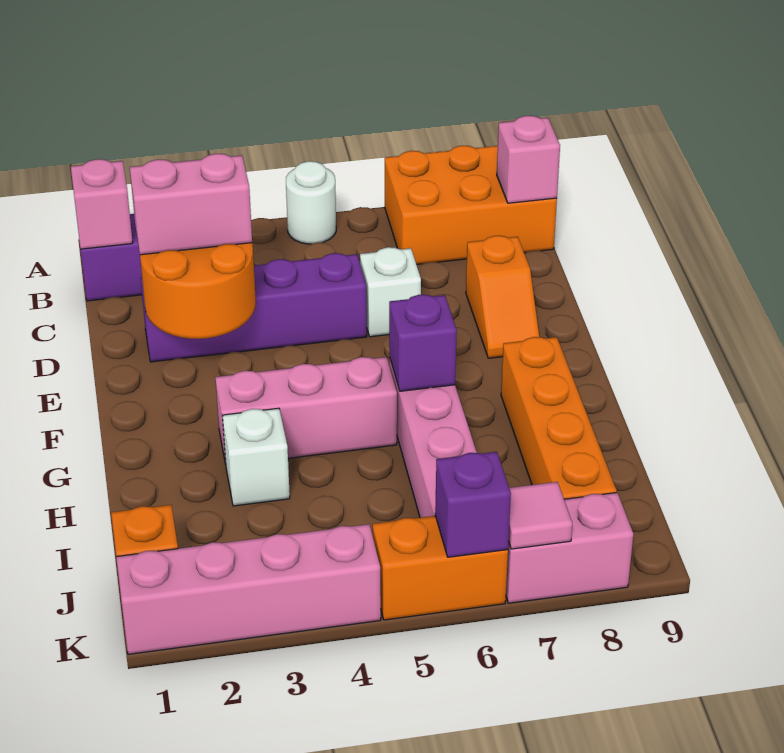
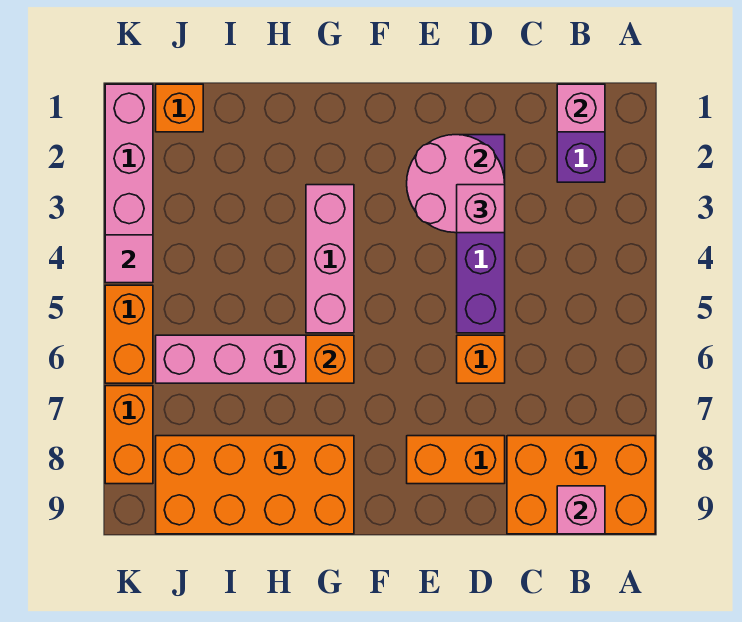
white round brick A5 level 1 -> none
orange brick A7:B9 level 1 -> orange brick A8:C9 level 1
orange round brick D2:E3 level 2 -> pink round brick D2:E3 level 2
pink brick D2:D3 level 3 -> pink brick D3 level 3
white brick D6 level 1 -> orange brick D6 level 1
orange slope D8:E8 level 1 top D -> orange brick D8:E8 level 1
purple brick G6 level 2 -> orange brick G6 level 2
orange brick G8:J8 level 1 -> orange brick G8:J9 level 1
white brick H3 level 1 -> none
purple brick K6 level 2 -> none
pink brick K7:K8 level 1 -> orange brick K7:K8 level 1
pink tile K7 level 2 -> pink tile K4 level 2

